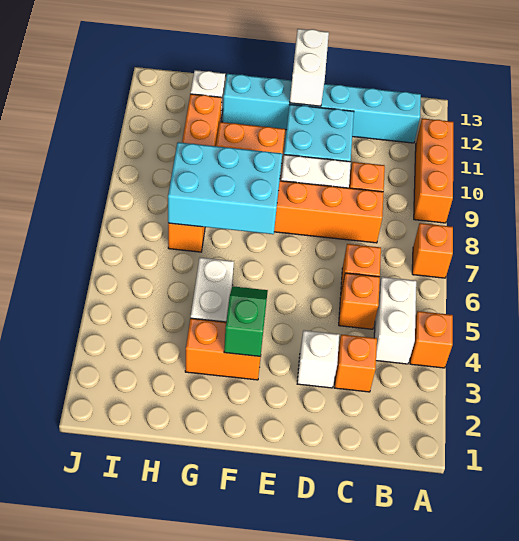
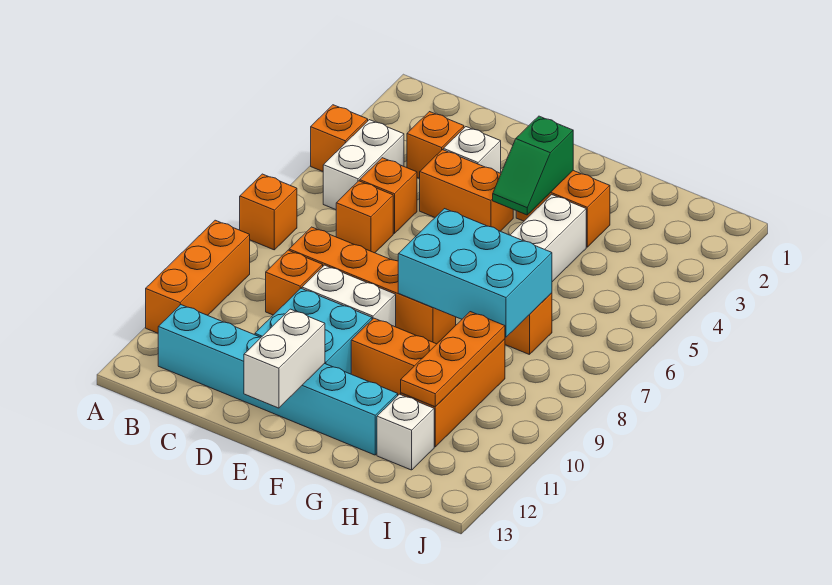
none -> orange brick D4:E4 level 1
none -> orange plate H9:H11 level 2

